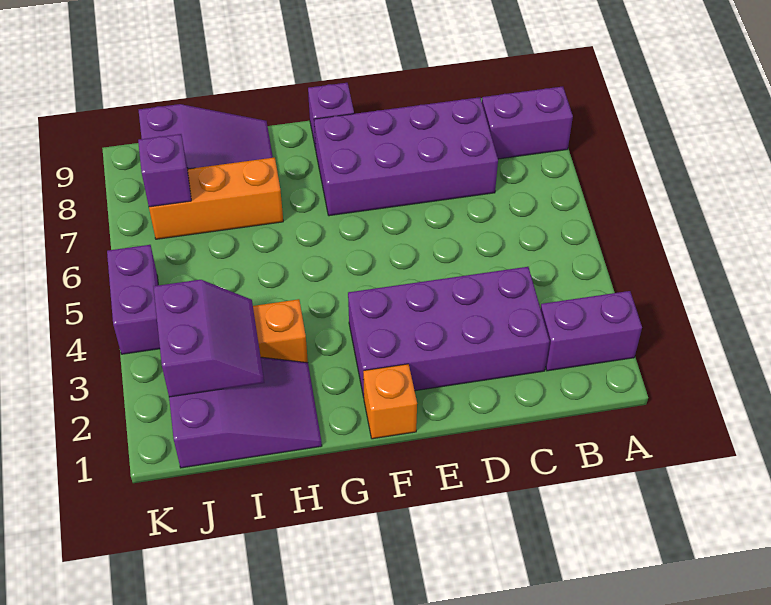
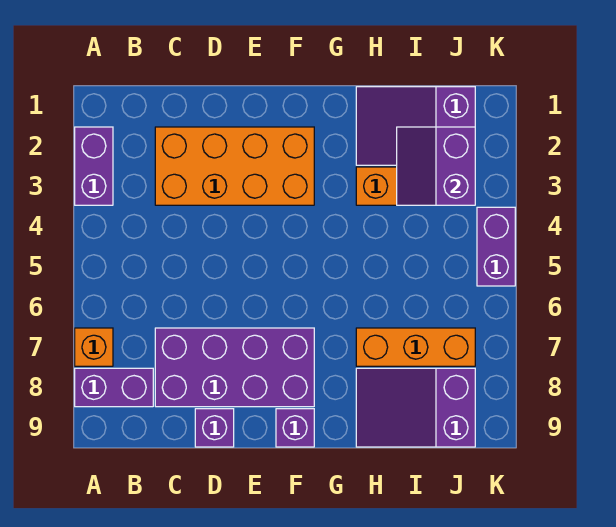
purple brick A2:B2 level 1 -> purple brick A2:A3 level 1
purple brick C2:F3 level 1 -> orange brick C2:F3 level 1
orange brick F1 level 1 -> orange brick A7 level 1
purple brick J7 level 2 -> purple brick D9 level 1

